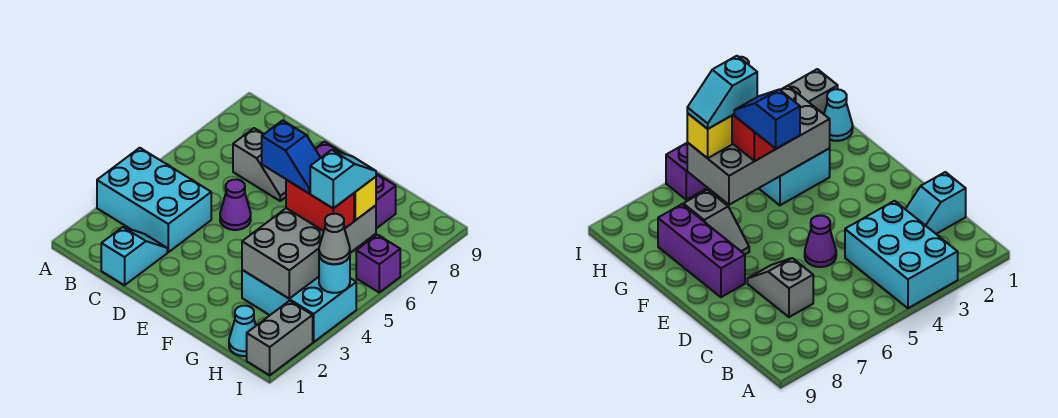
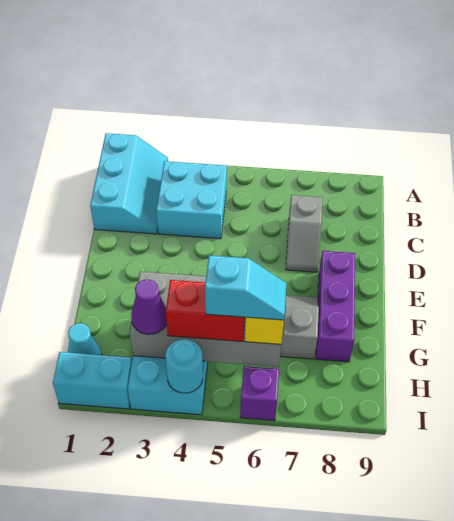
cyan brick A3:C4 level 1 -> cyan brick B3:C4 level 1
cyan slope C1:C2 level 1 top 1 -> cyan slope A1:C2 level 1 top 1
purple cone D5 level 1 -> purple cone H3 level 3
blue slope F5:G5 level 4 top F -> none
red brick G5:H5 level 3 -> red brick H4:H5 level 3
grey brick I1:I2 level 1 -> cyan brick I1:I2 level 1
grey cone I4 level 3 -> none

